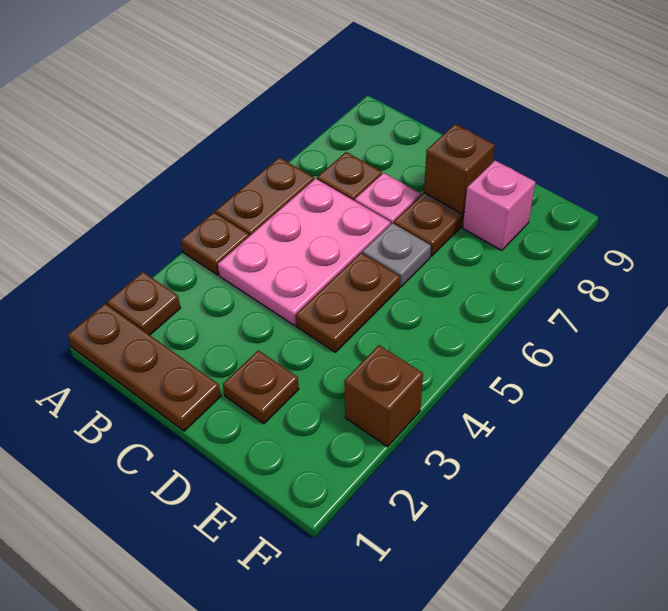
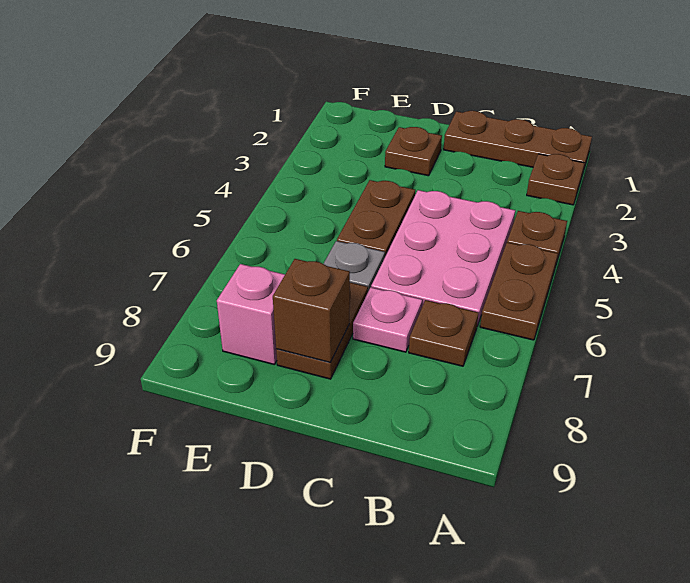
brown brick F3 level 1 -> none

